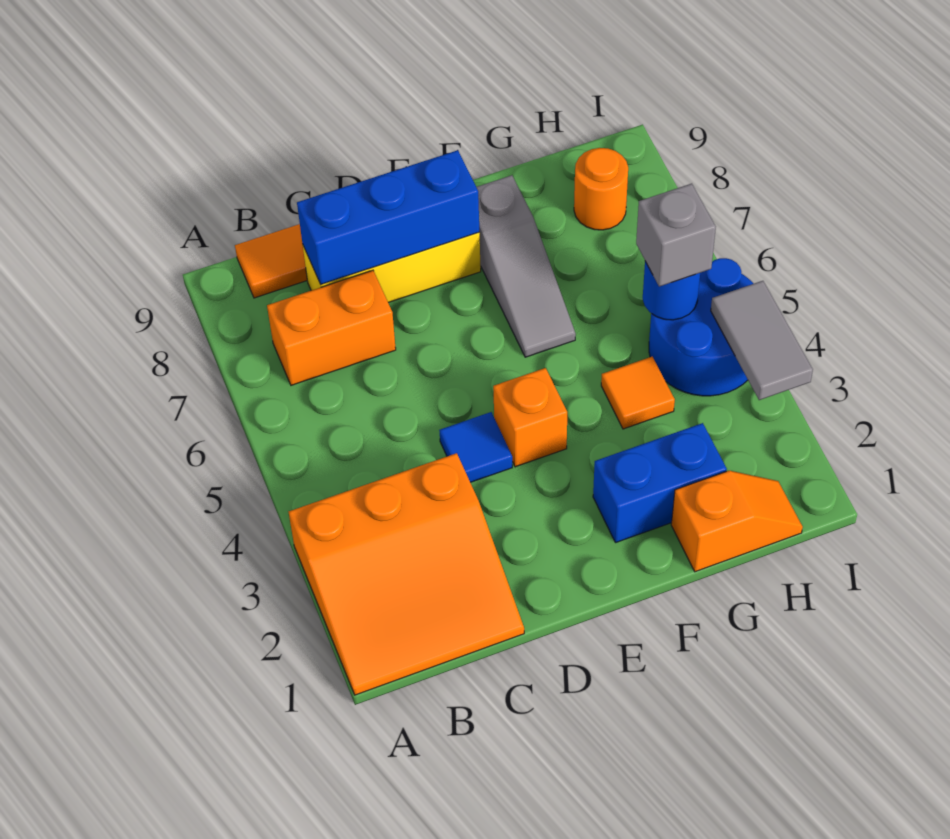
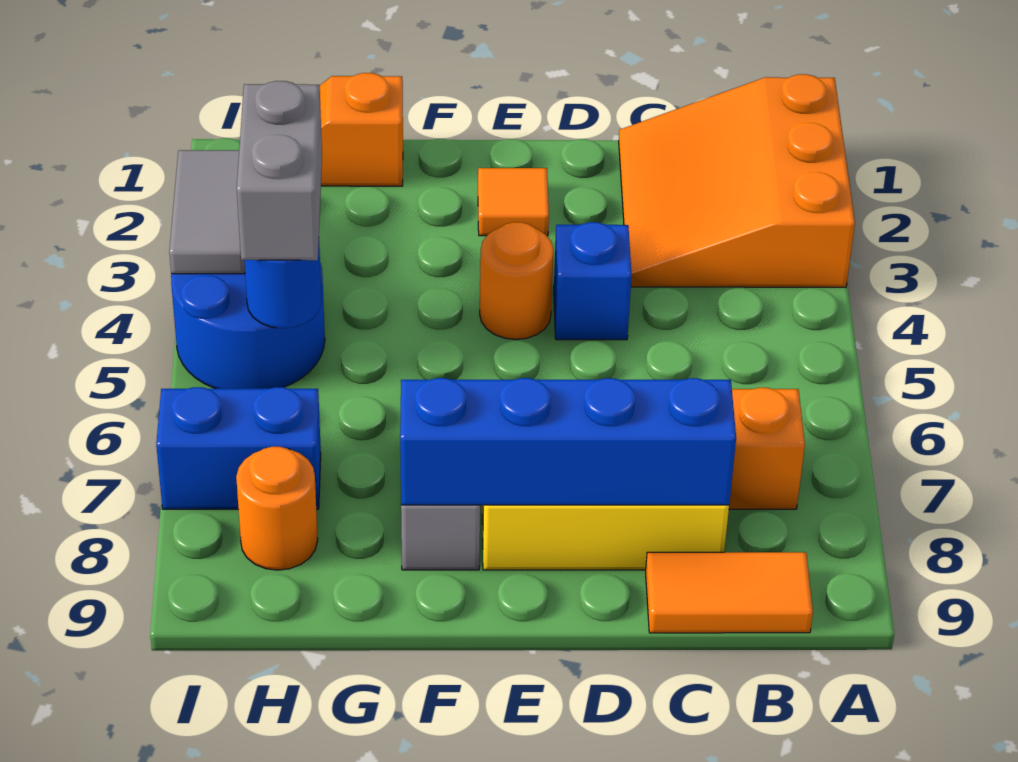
orange slope A1:C3 level 1 top 3 -> orange slope A1:C3 level 1 top A
blue brick C8:E8 level 2 -> blue brick C8:F8 level 2
blue tile D4 level 1 -> blue brick D4 level 1
orange brick E4 level 1 -> orange round brick E4 level 1
blue brick F2:G2 level 1 -> blue brick H7:I7 level 1
orange tile G4 level 1 -> orange tile E2 level 1
grey brick H5 level 3 -> grey brick H4:H5 level 3

